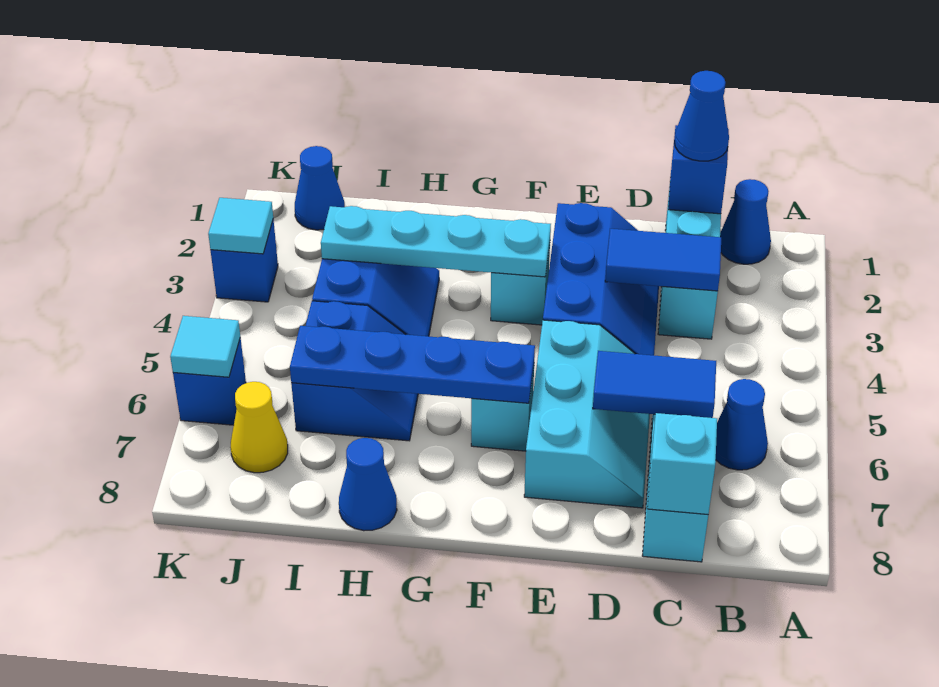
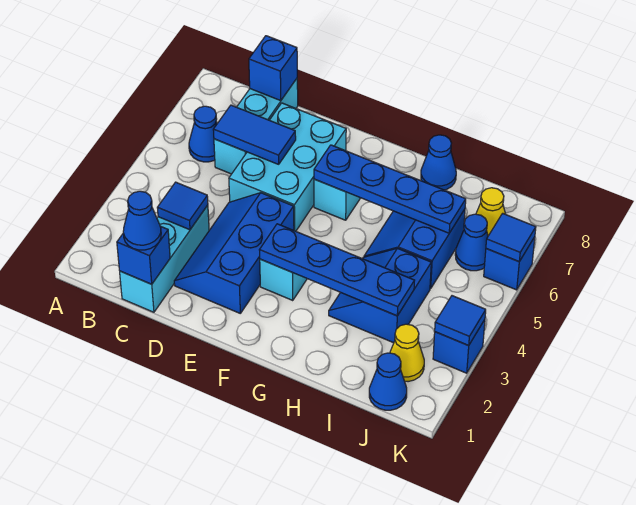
blue cone B1 level 1 -> blue cone J6 level 1
blue tile C3:D3 level 2 -> blue tile C3 level 2
cyan brick C8 level 2 -> blue brick C8 level 2
cyan slope D5:E7 level 1 top E -> cyan brick D5:E7 level 1
cyan plate F3:I3 level 2 -> blue plate F3:I3 level 2
none -> yellow cone J2 level 1
cyan tile K3 level 2 -> blue tile K3 level 2
cyan tile K6 level 2 -> blue tile K6 level 2

